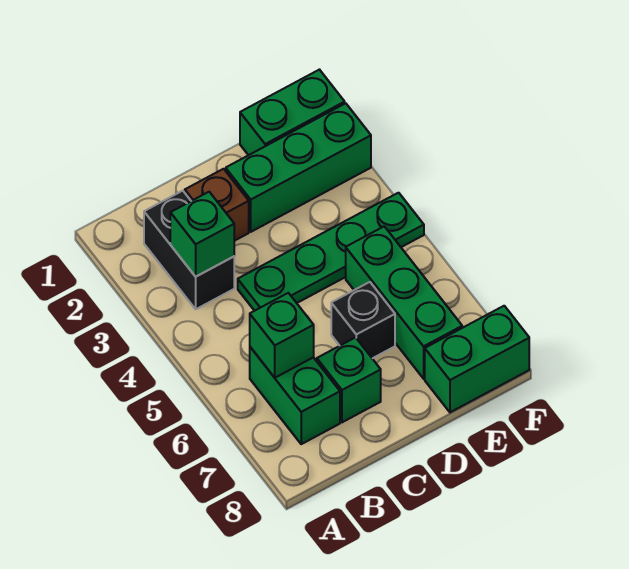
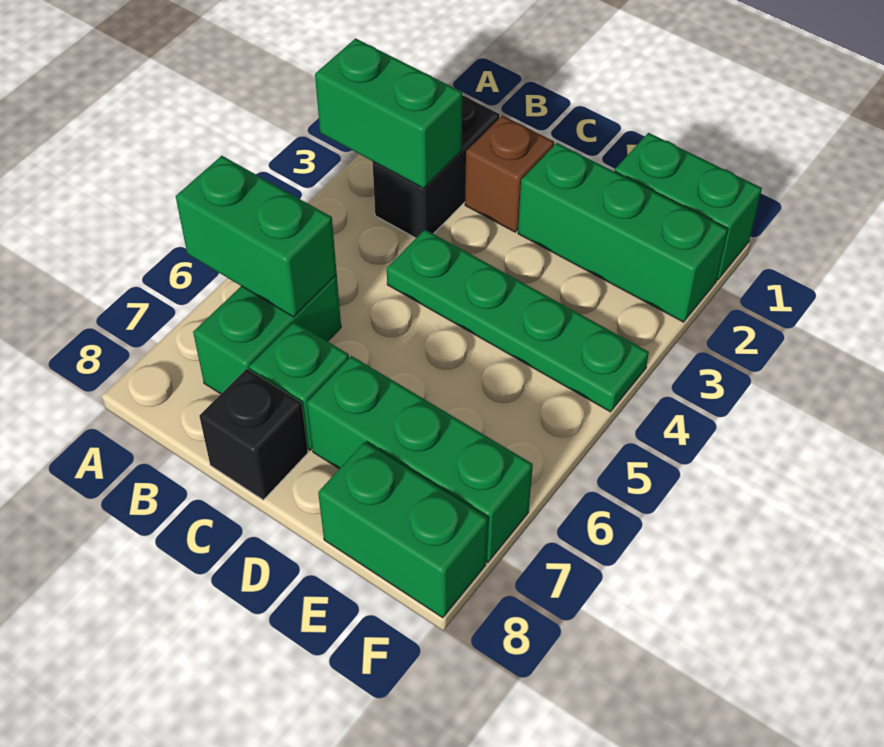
green brick B3 level 2 -> green brick A3:B3 level 2
green brick B6 level 2 -> green brick A6:B6 level 2
black brick D6 level 1 -> black brick C8 level 1
green brick E5:E7 level 1 -> green brick D7:F7 level 1

